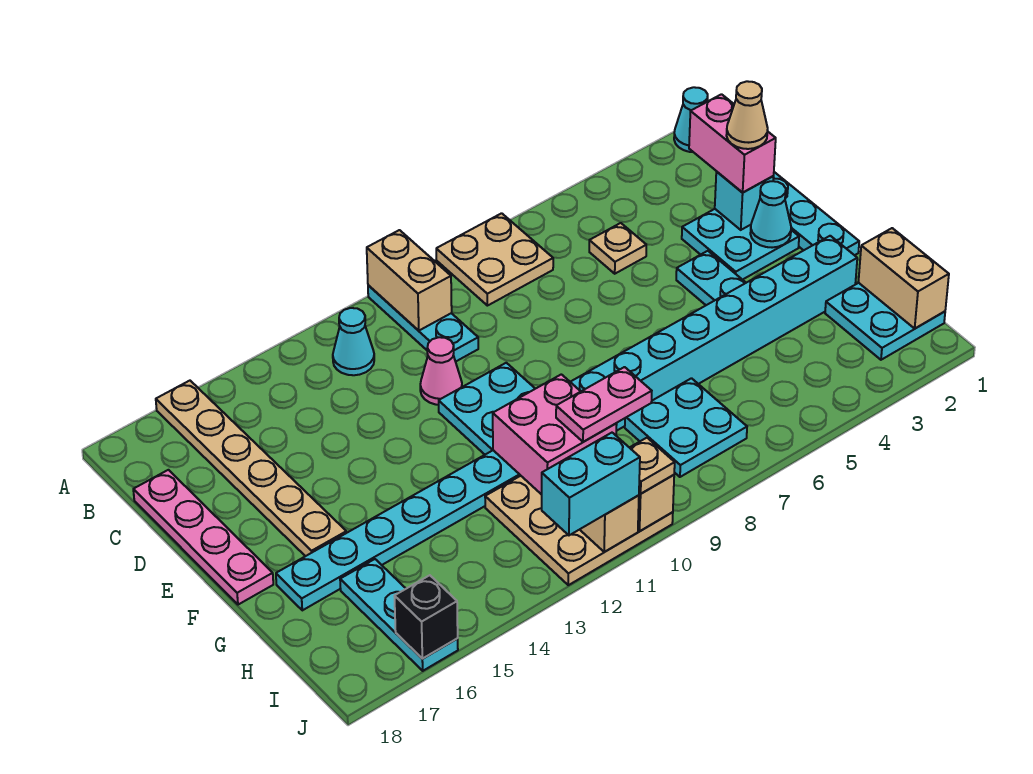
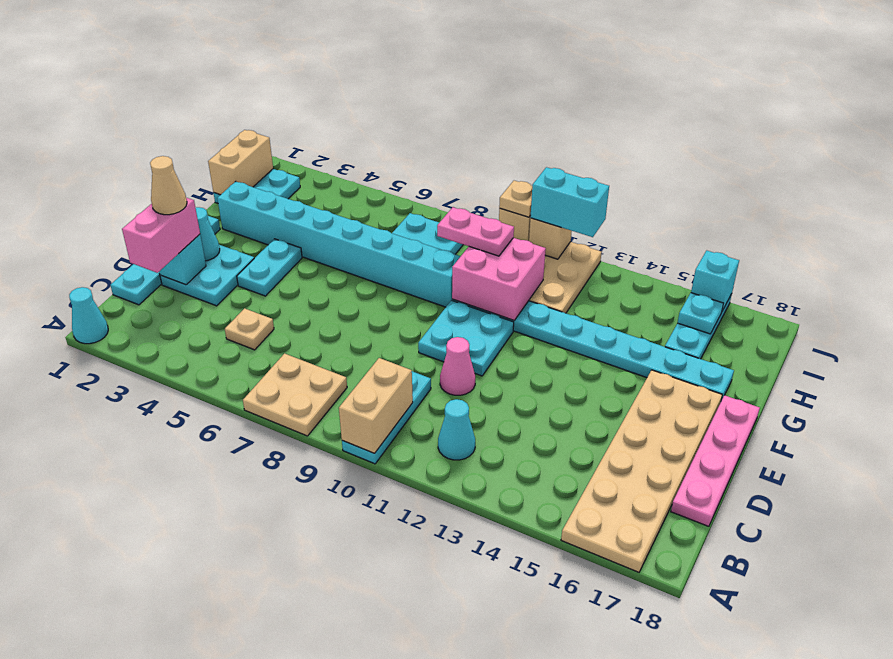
tan plate A16:F16 level 1 -> tan plate A16:F17 level 1
none -> cyan plate I16 level 2
black brick J16 level 2 -> cyan brick J16 level 2

